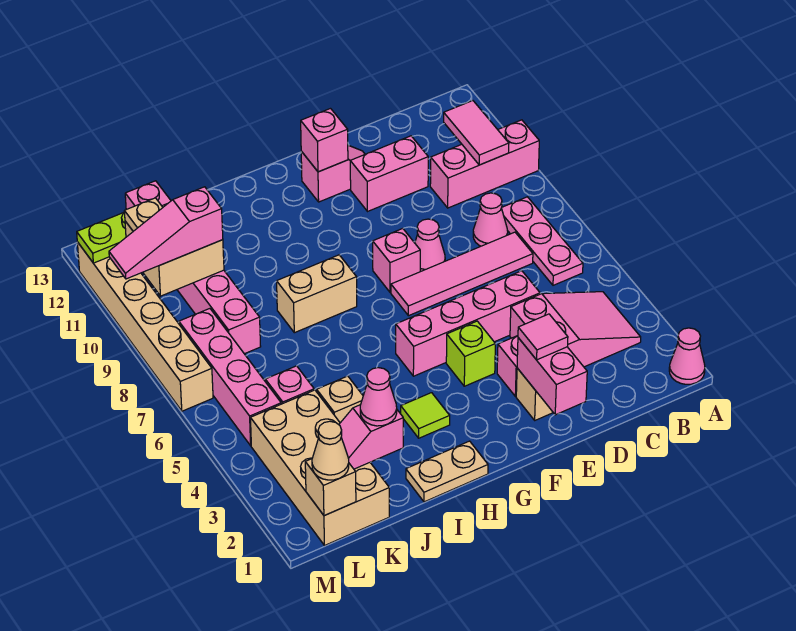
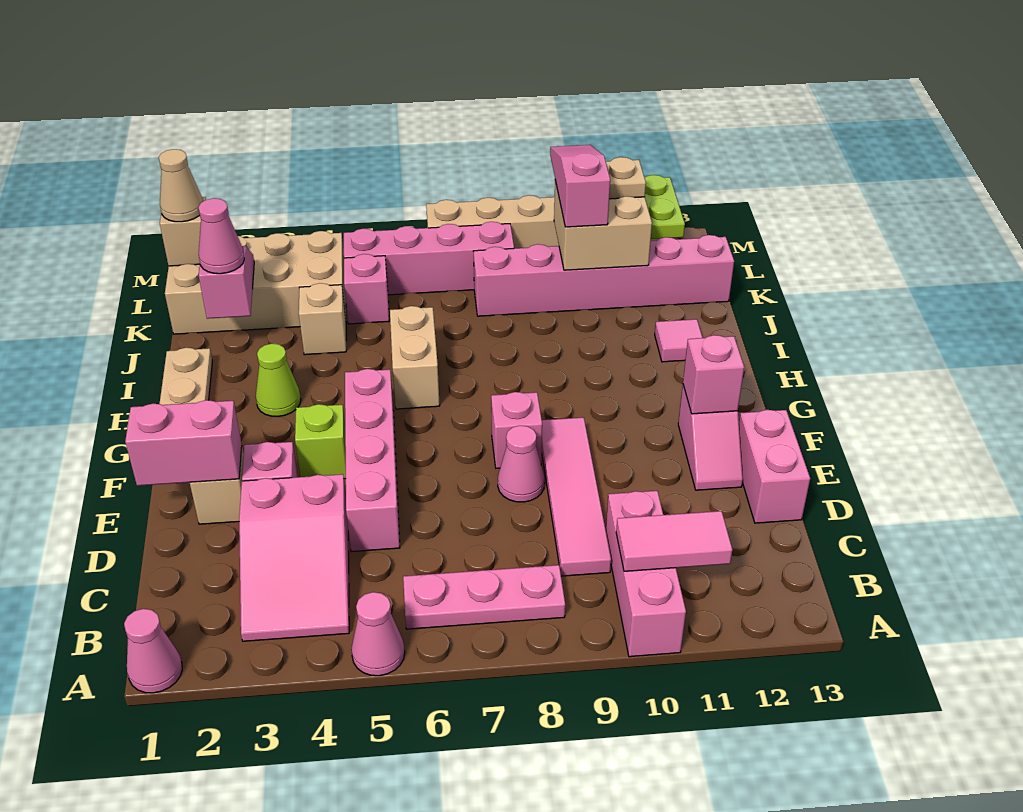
pink tile C7:F7 level 1 -> pink tile C9:F9 level 1
pink cone C8 level 1 -> pink cone A5 level 1
pink brick D11:E11 level 1 -> pink brick D13:E13 level 1
pink tile E2 level 3 -> pink tile I12 level 1
lime tile H3 level 1 -> lime cone H3 level 1
tan brick H8:I8 level 1 -> tan brick H6:I6 level 1

